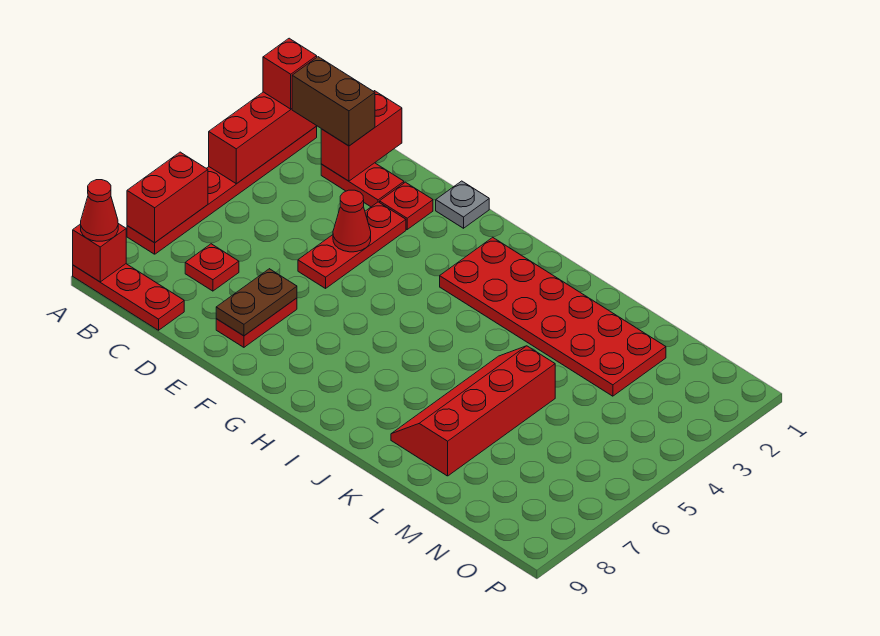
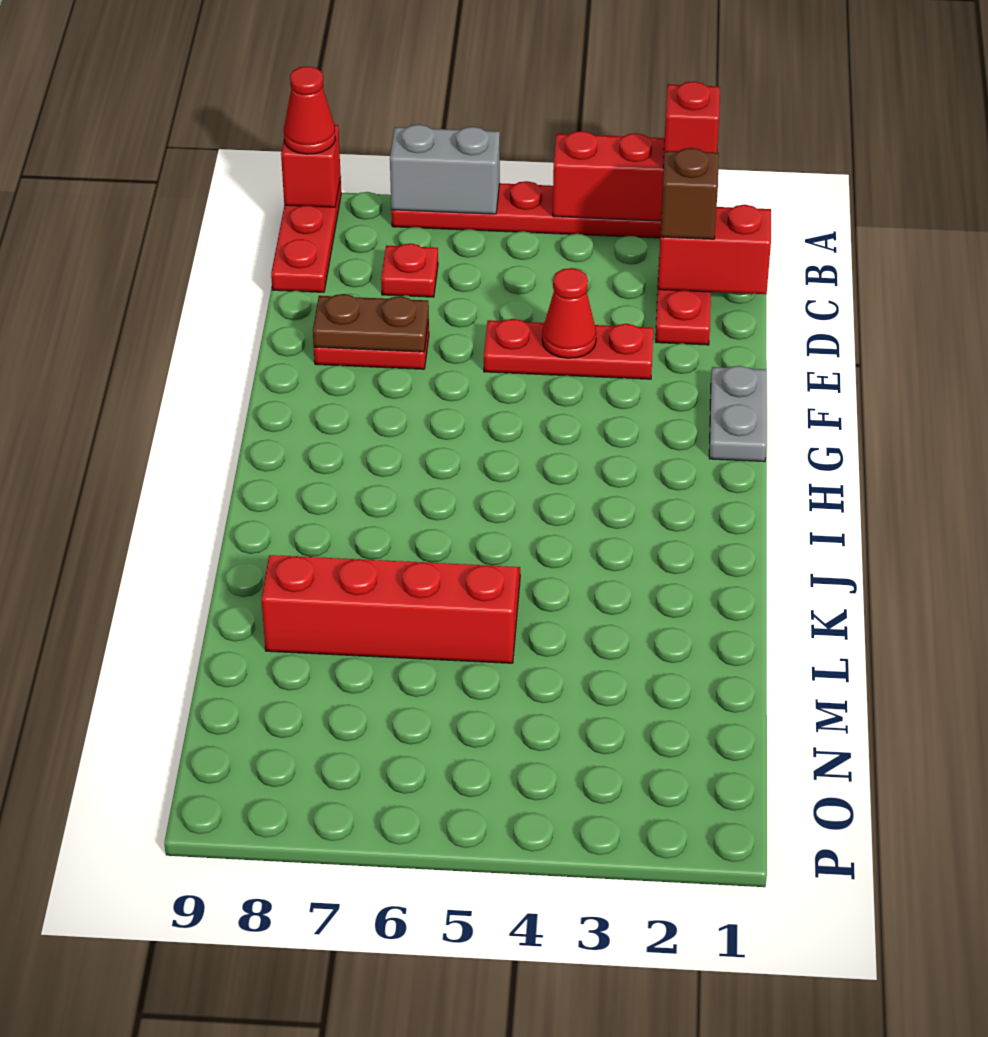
red brick A6:A7 level 2 -> grey brick A6:A7 level 2
brown brick B2:C2 level 3 -> brown brick C2 level 3
red plate E2 level 1 -> none
grey plate F1 level 1 -> grey plate F1:G1 level 1
red plate H2:M3 level 1 -> none

